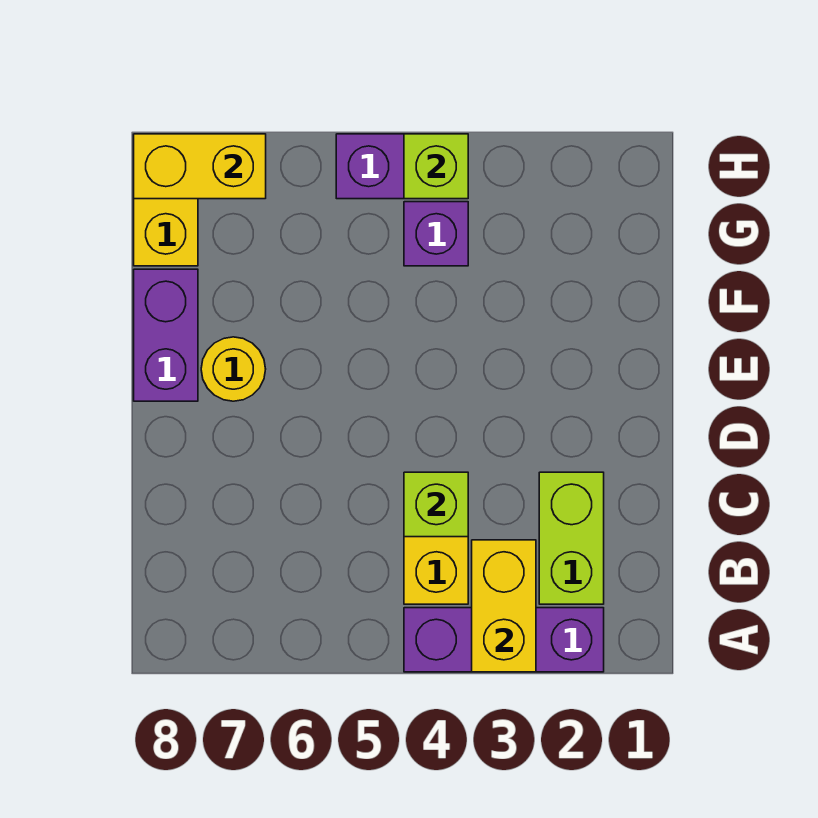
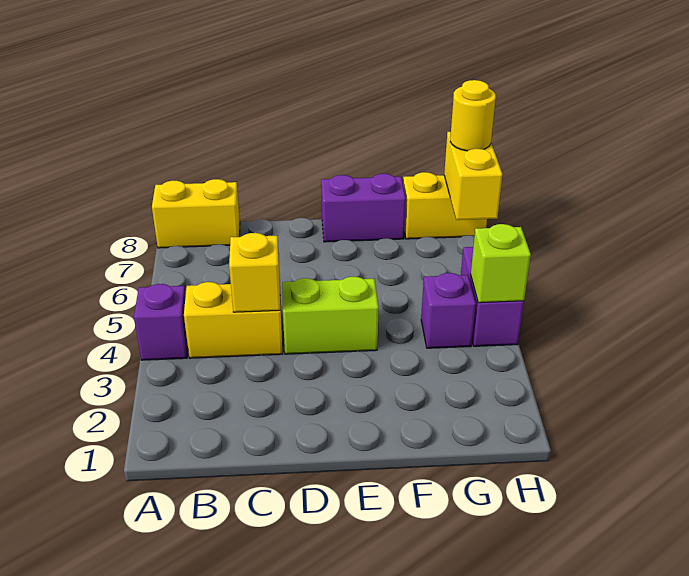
purple brick A2:A4 level 1 -> purple brick A4 level 1
yellow brick A3:B3 level 2 -> yellow brick A8:B8 level 1
lime brick B2:C2 level 1 -> lime brick D4:E4 level 1
lime brick C4 level 2 -> yellow brick C4 level 2
yellow round brick E7 level 1 -> yellow round brick H8 level 3

